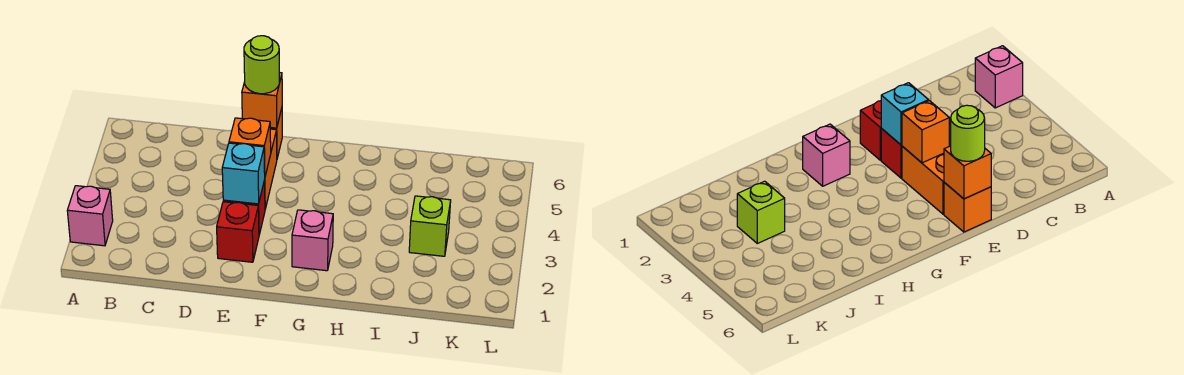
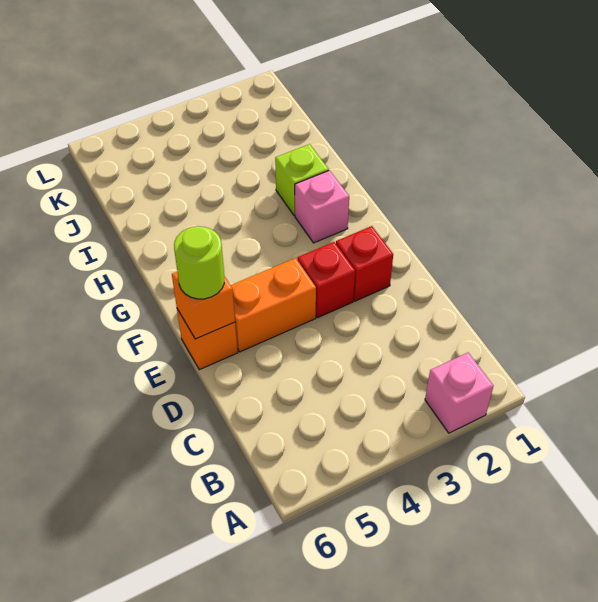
cyan brick E3 level 2 -> none
orange brick E4 level 2 -> none
lime brick J3 level 1 -> lime brick H2 level 1

